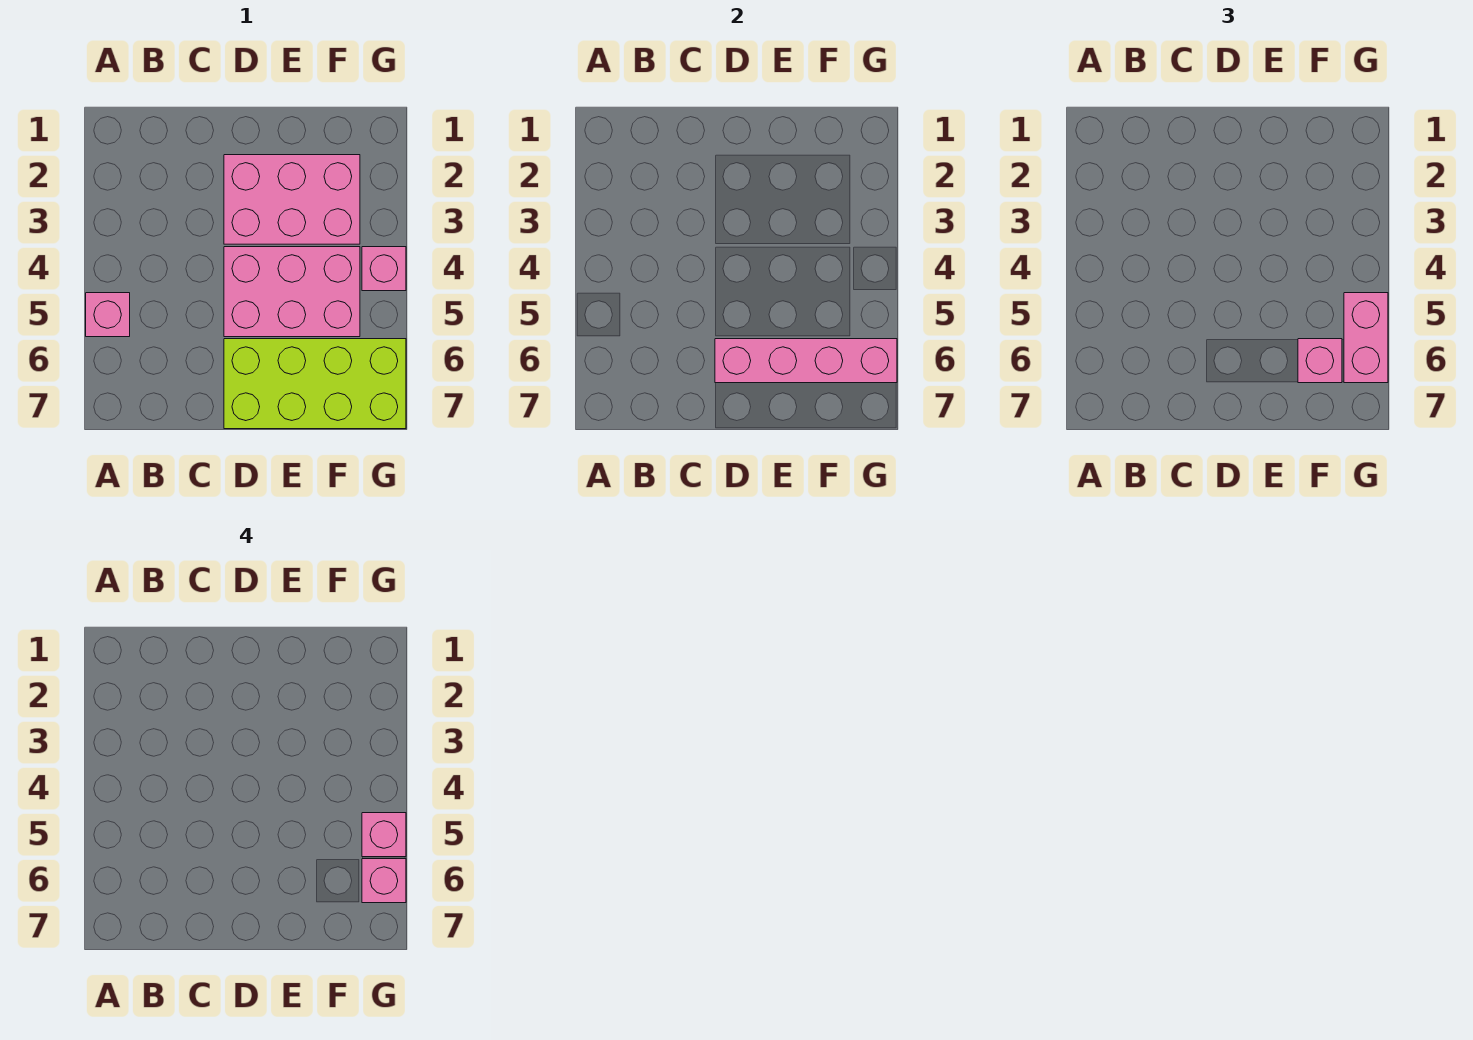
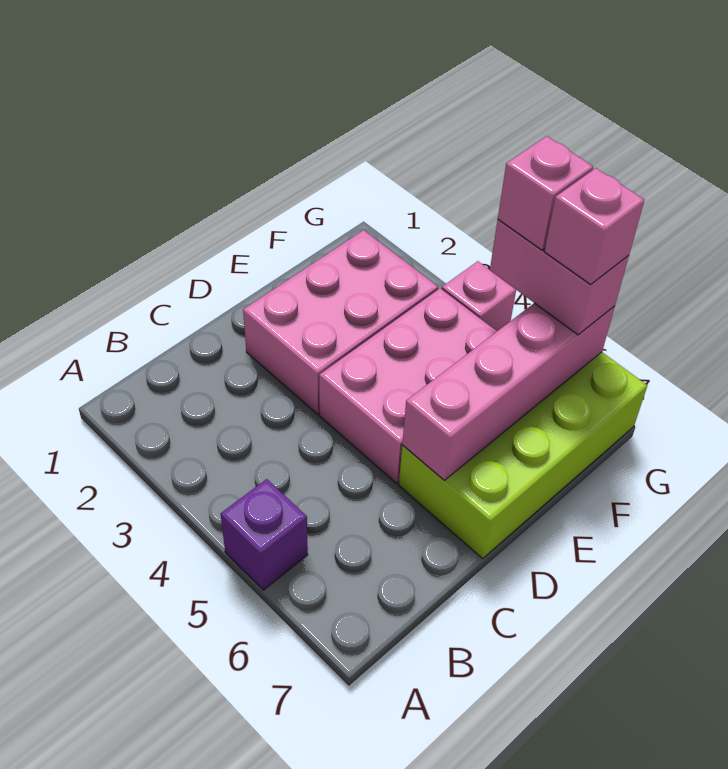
pink brick A5 level 1 -> purple brick A5 level 1
pink brick F6 level 3 -> none

